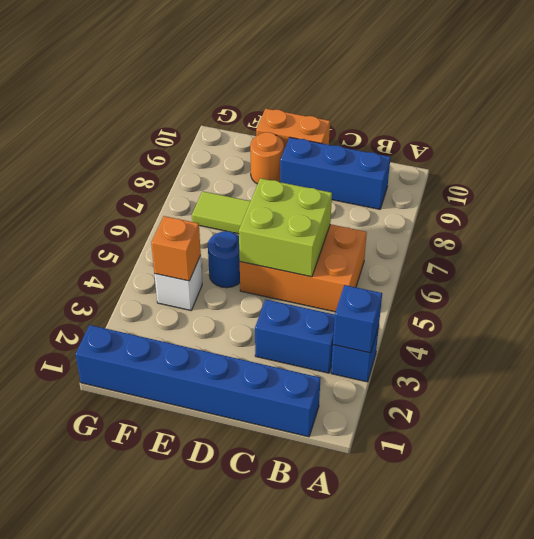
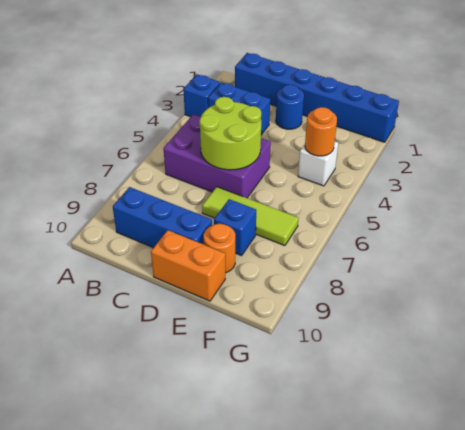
blue brick A3 level 2 -> blue brick E8 level 1
orange brick B5:D6 level 1 -> purple brick B5:D6 level 1
lime brick C5:D6 level 2 -> lime round brick C5:D6 level 2
blue round brick E5 level 1 -> blue round brick D2 level 1
orange brick F4 level 2 -> orange round brick F4 level 2

